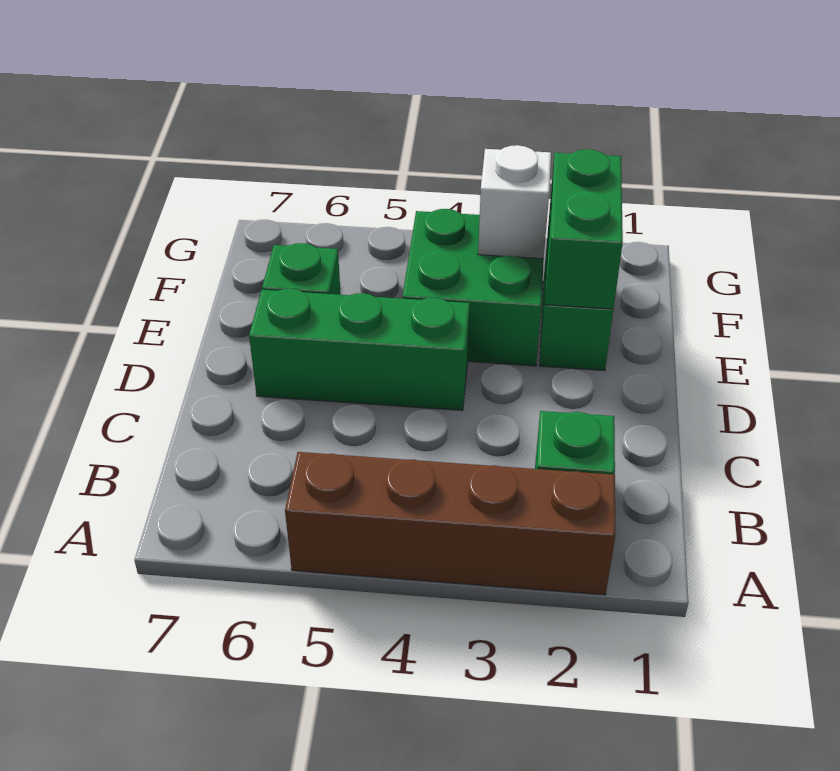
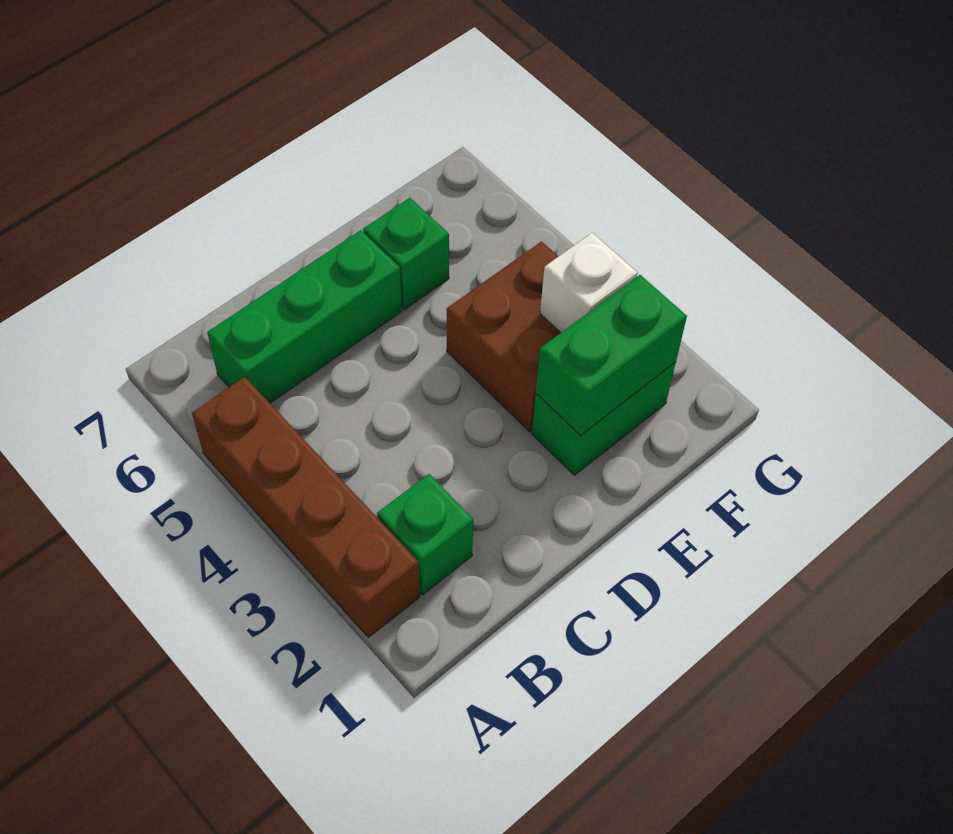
green brick D4:D6 level 1 -> green brick B6:D6 level 1
green brick E3:F4 level 1 -> brown brick E3:F4 level 1

